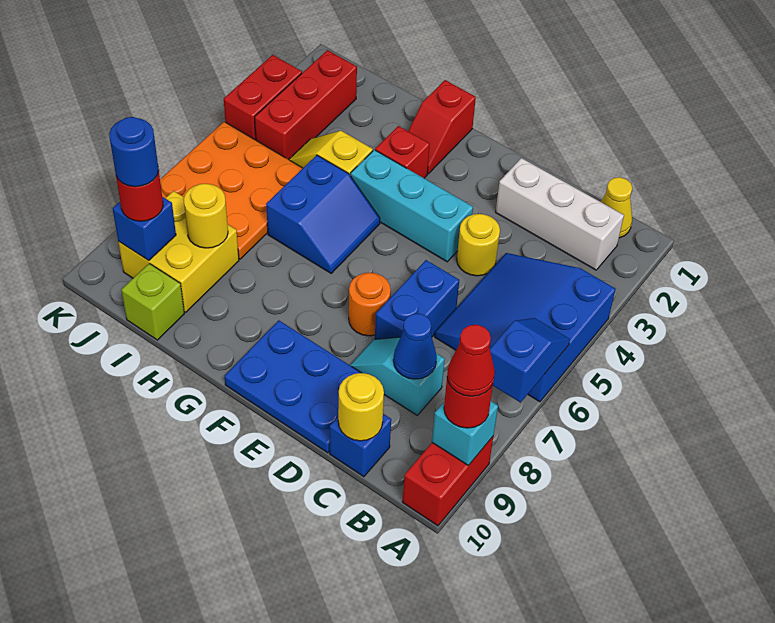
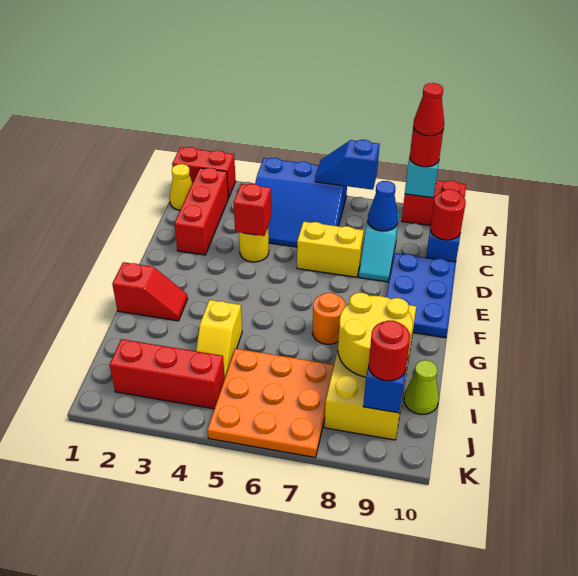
white brick B2:D2 level 1 -> red brick B2:D2 level 1
yellow round brick C10 level 2 -> red round brick C10 level 2
blue brick D6:D7 level 1 -> yellow brick D6:D7 level 1
cyan brick E4:G4 level 1 -> none
orange round brick E7 level 1 -> orange round brick G7 level 1
red brick G3 level 1 -> red brick D4 level 2
blue slope G5:H6 level 1 top H -> none
yellow brick I8:J9 level 1 -> yellow brick G8:J9 level 1
yellow round brick I8 level 2 -> yellow round brick H8:I9 level 2
lime brick I10 level 1 -> lime cone I10 level 1
blue round brick J9 level 4 -> none
red brick K3:K4 level 1 -> red brick A1:A2 level 1

